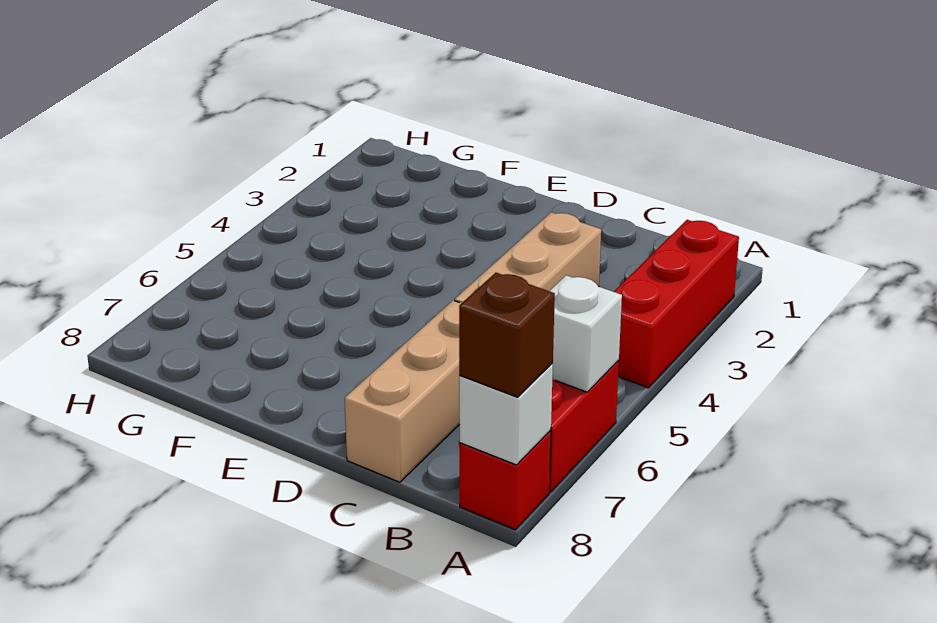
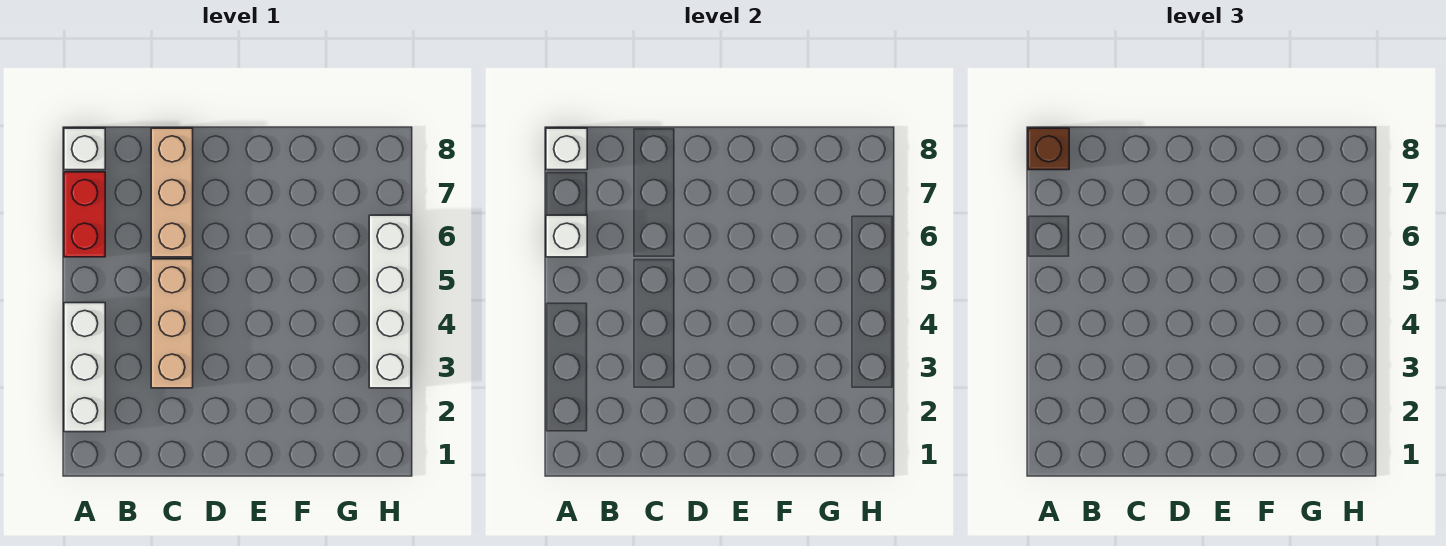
red brick A2:A4 level 1 -> white brick A2:A4 level 1
red brick A8 level 1 -> white brick A8 level 1
none -> white brick H3:H6 level 1

